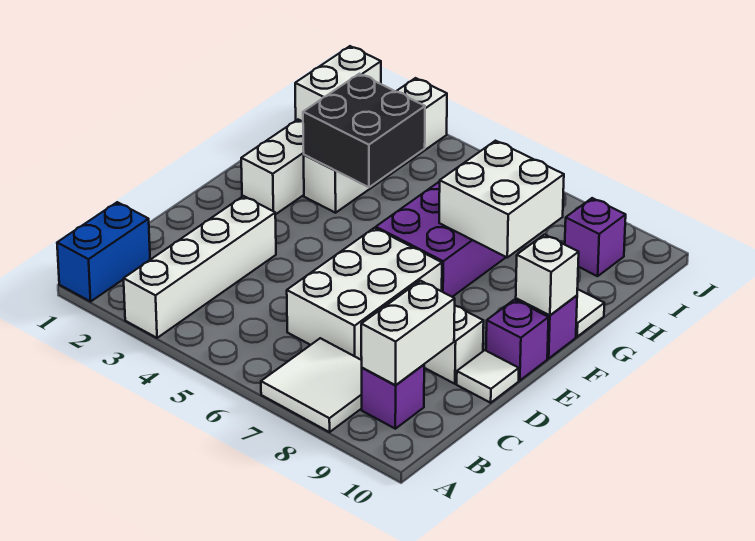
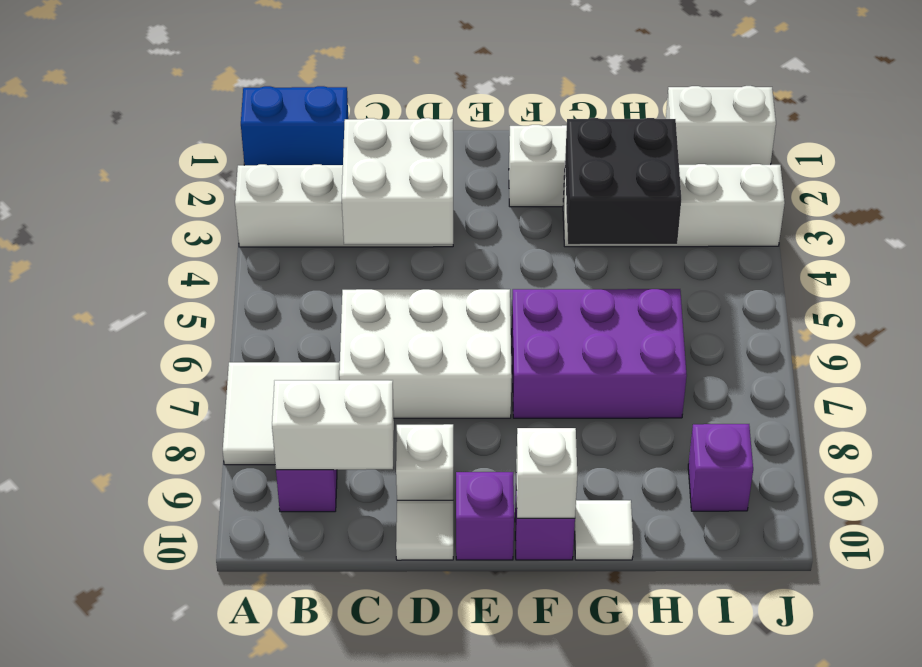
white brick G7:H8 level 2 -> white brick C3:D4 level 2

